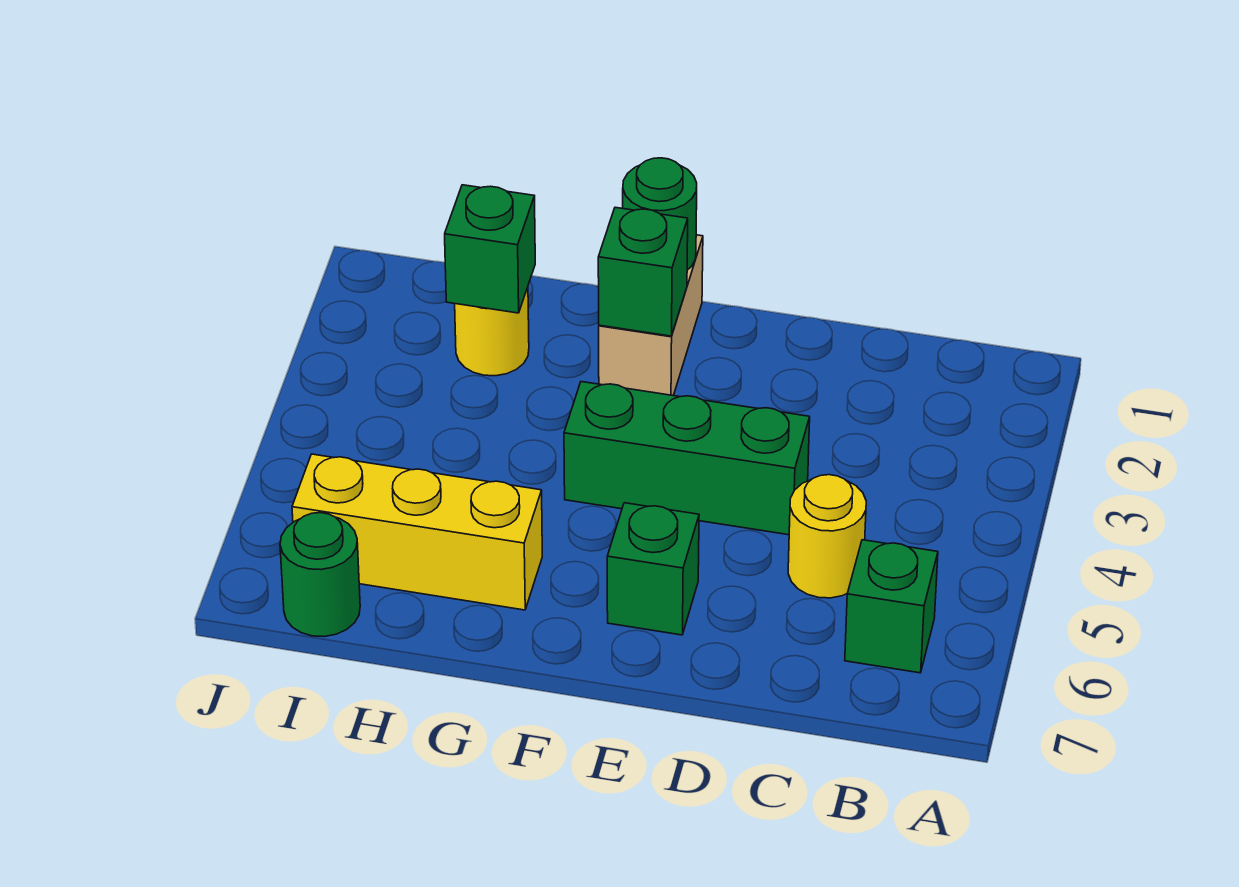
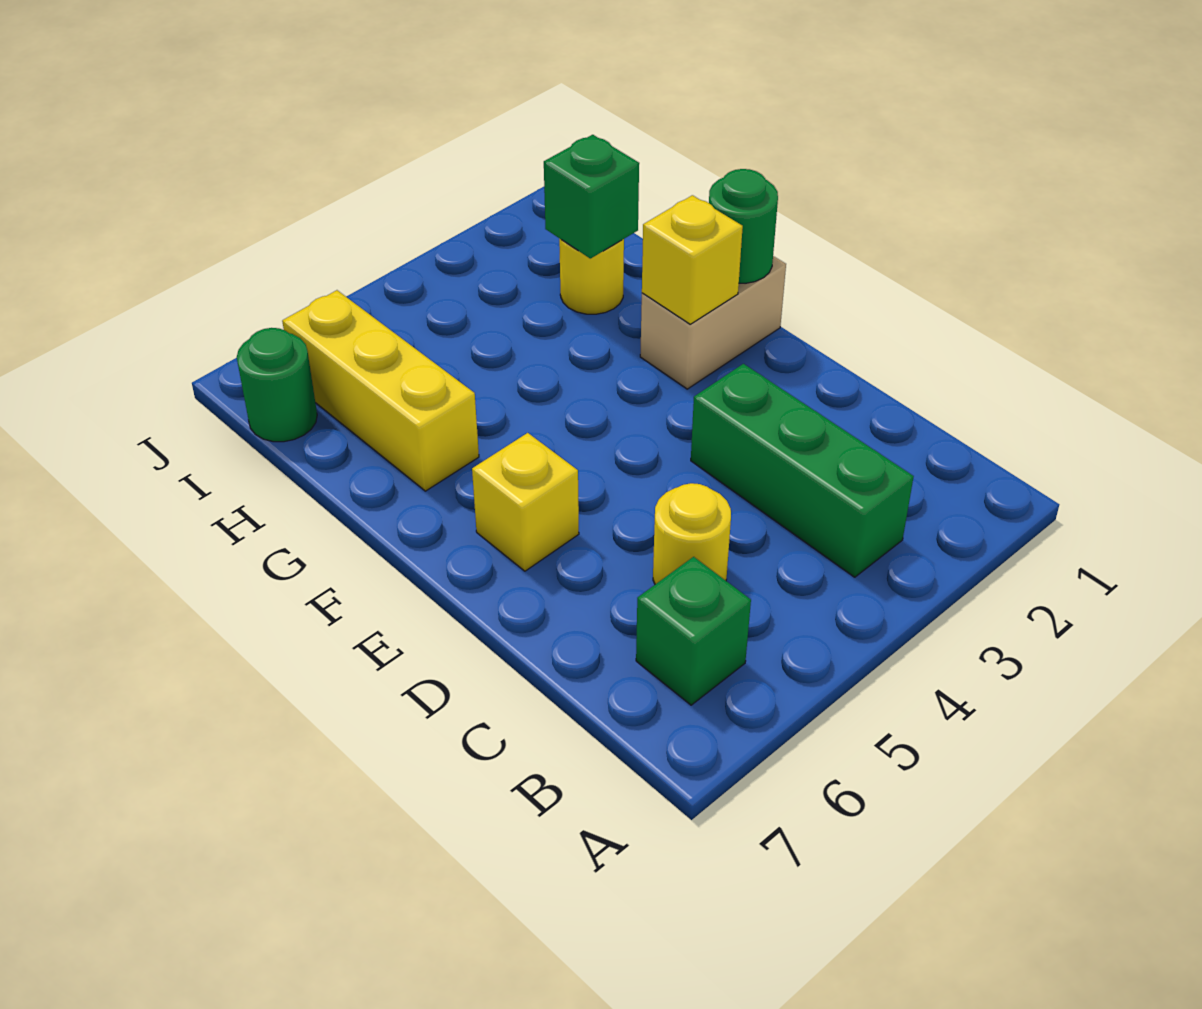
green brick D4:F4 level 1 -> green brick B3:D3 level 1
green brick E6 level 1 -> yellow brick E6 level 1
green brick F2 level 2 -> yellow brick F2 level 2

